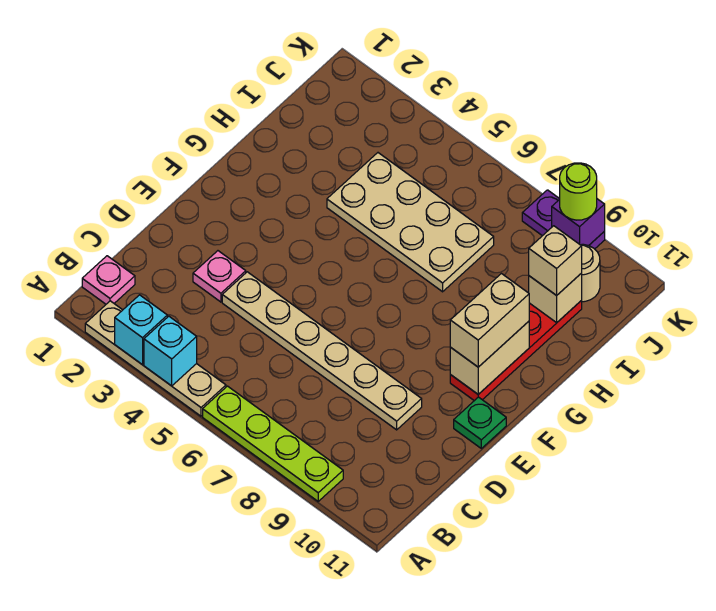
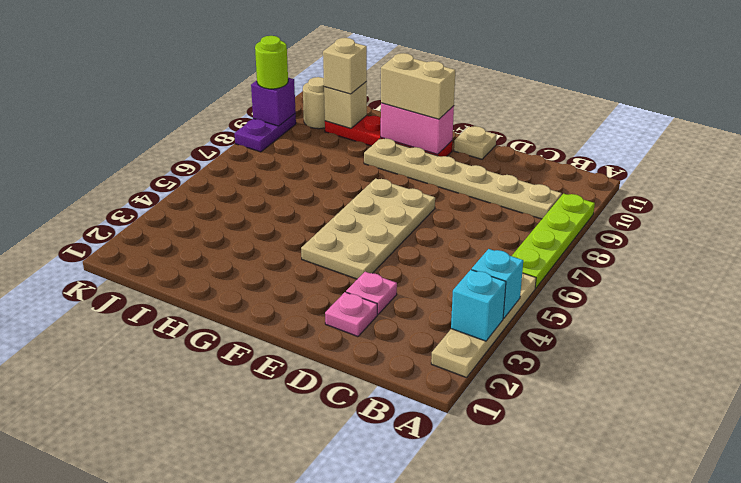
pink plate B1 level 1 -> pink plate D2 level 1
tan plate D4:D9 level 1 -> tan plate B9:G9 level 1
green plate E11 level 1 -> tan plate E11 level 1
tan brick F10:G10 level 2 -> pink brick F10:G10 level 2
tan plate H4:I7 level 1 -> tan plate E4:F7 level 1

